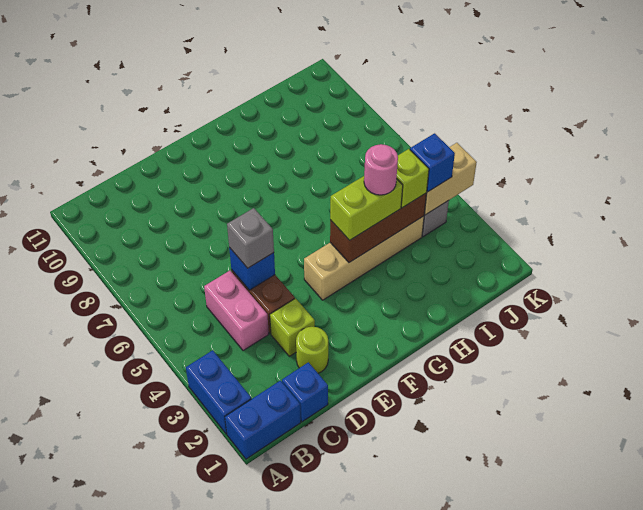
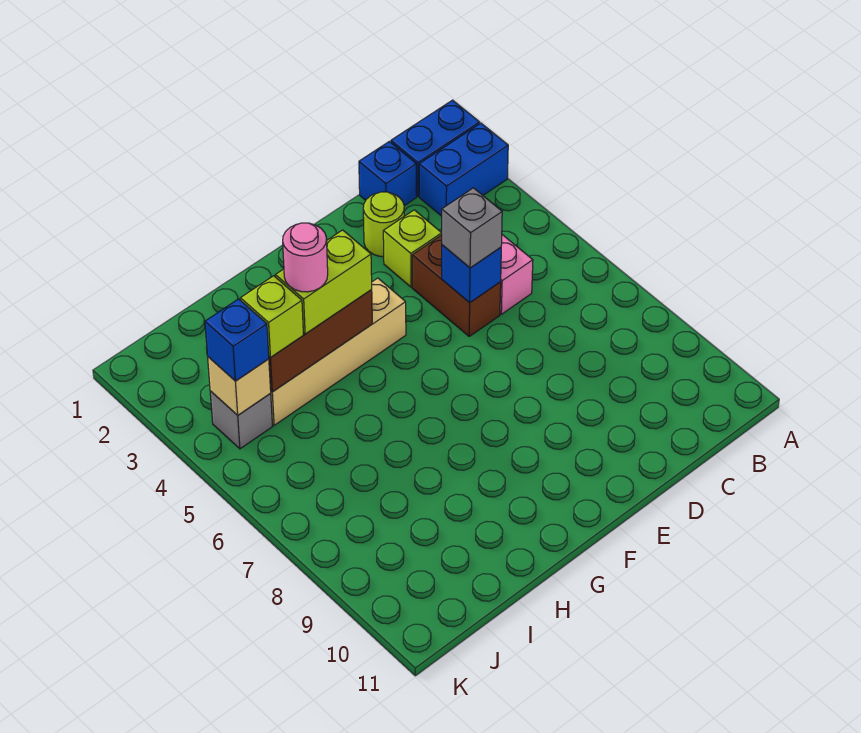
blue brick A2:A3 level 1 -> blue brick A2:B2 level 1
tan brick J4:K4 level 2 -> tan brick J4 level 2

